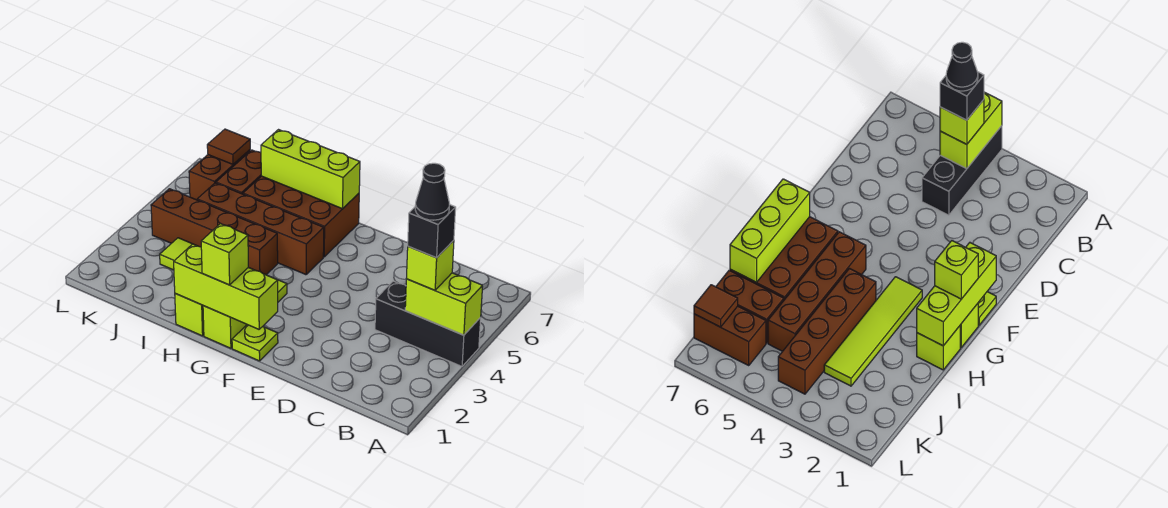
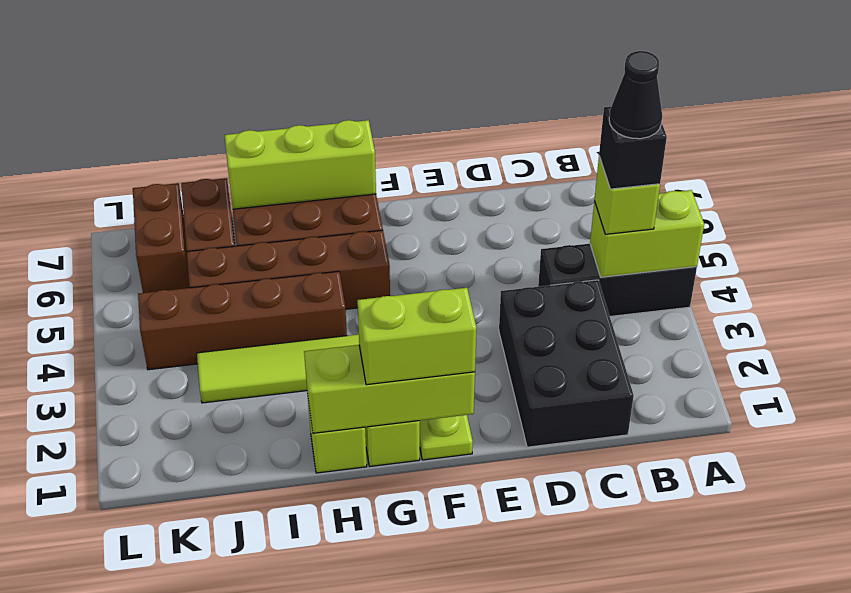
none -> black brick C1:D3 level 1
lime brick G1 level 3 -> lime brick F1:G1 level 3
brown tile K7 level 2 -> none

